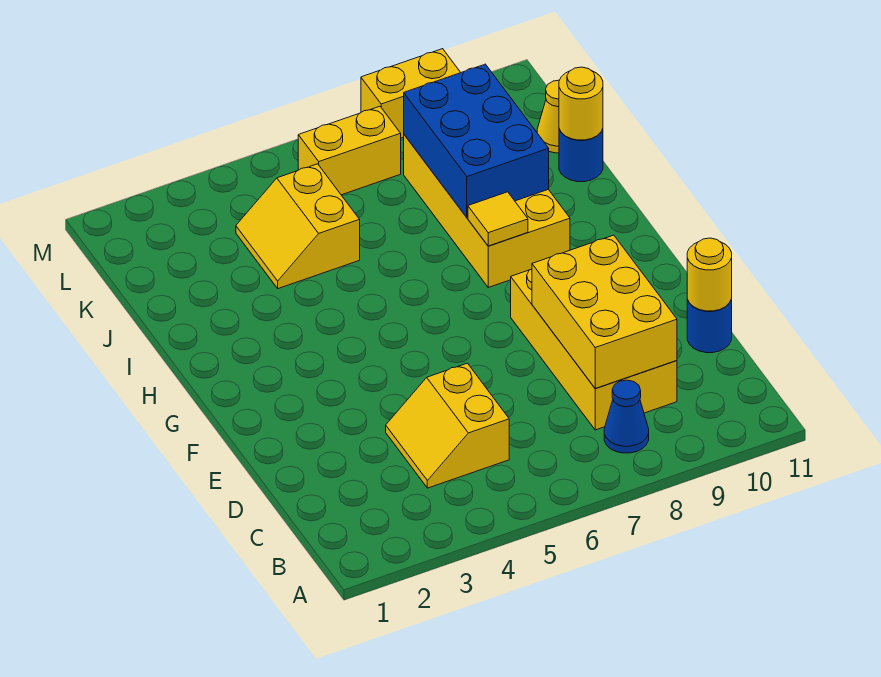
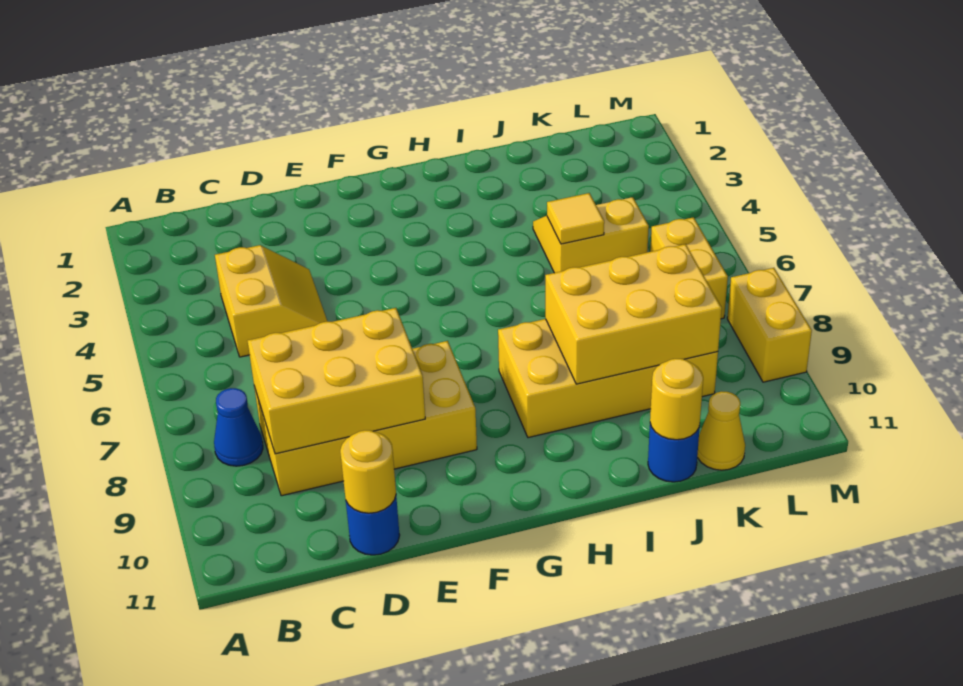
yellow slope C4:D5 level 1 top 5 -> yellow slope C4:D5 level 1 top C
yellow tile H8 level 2 -> yellow tile J5 level 2
blue brick I8:K9 level 2 -> yellow brick I8:K9 level 2

